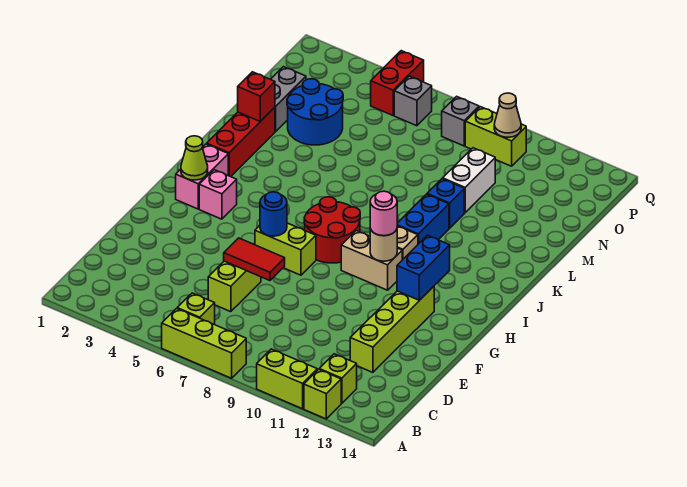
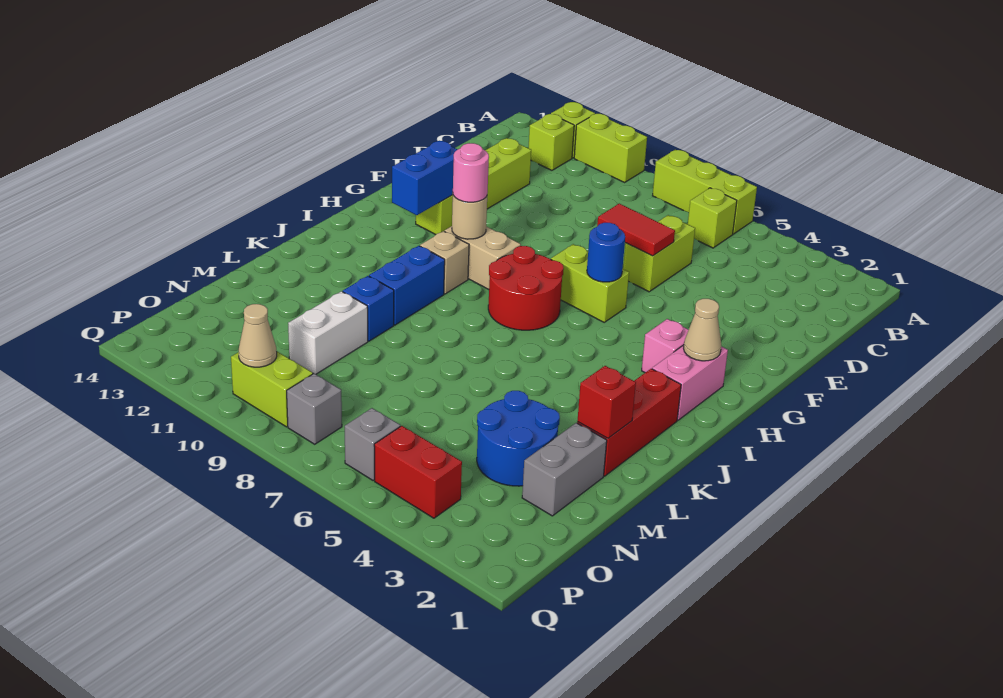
lime cone H2 level 2 -> tan cone H2 level 2
red brick P5:Q5 level 1 -> red brick P4:P5 level 1

